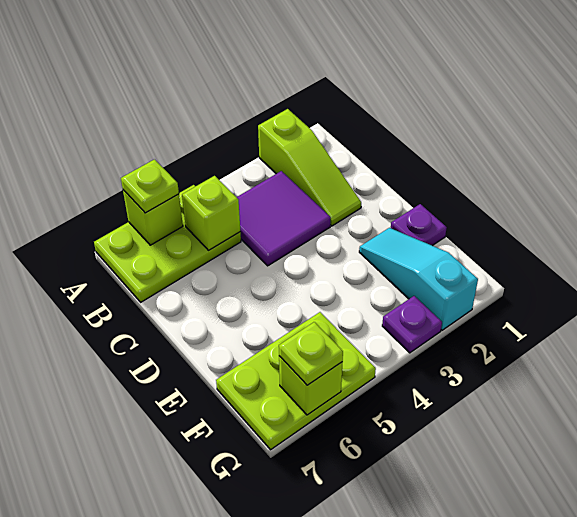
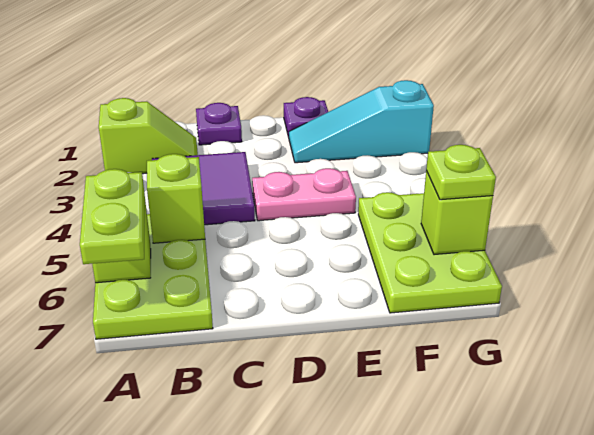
lime slope A2:C2 level 1 top A -> lime slope A2:B2 level 1 top A
lime plate A6 level 3 -> lime plate A6:A7 level 3
none -> pink plate D4:E4 level 1
purple plate G3 level 1 -> purple plate C1 level 1

